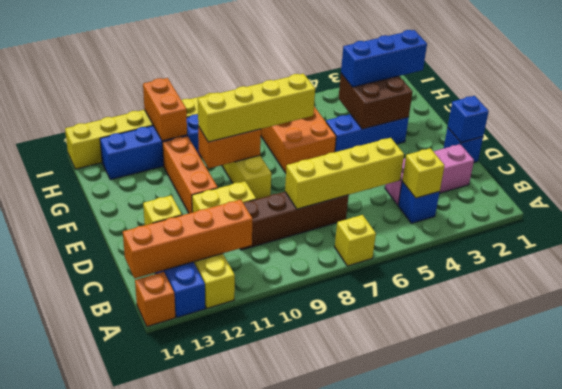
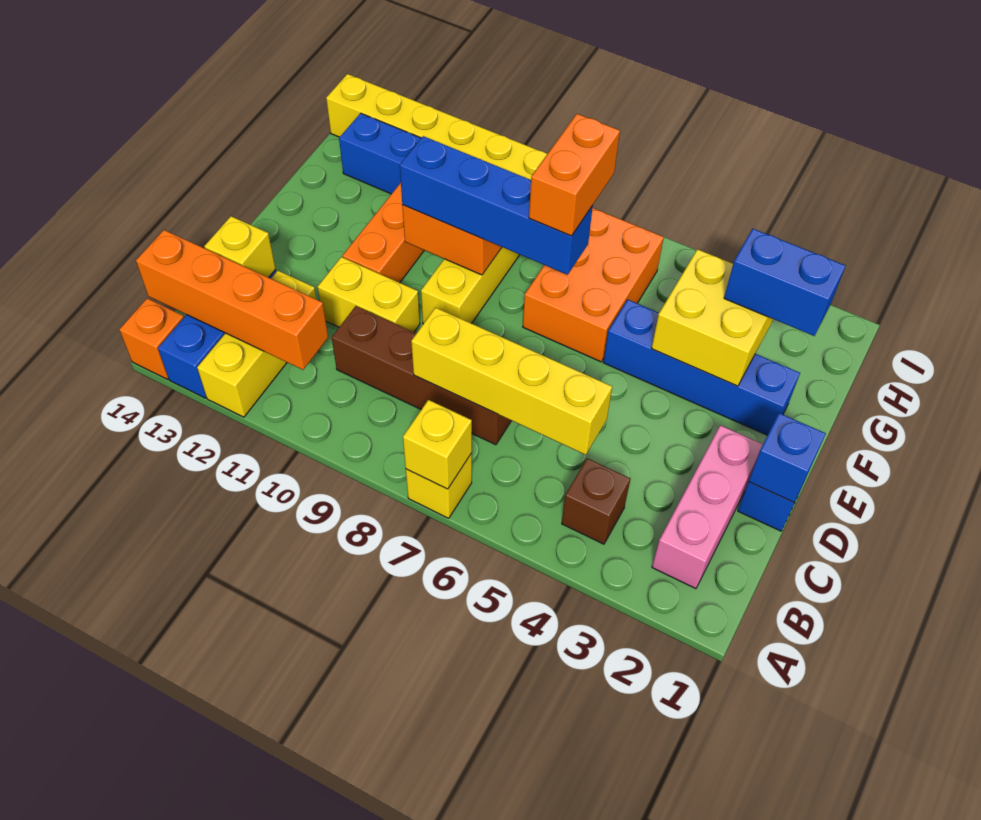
blue brick B4 level 1 -> brown brick B4 level 1
yellow brick B4 level 2 -> yellow brick A7 level 2
pink brick C2:C4 level 1 -> pink brick B2:D2 level 1
blue brick F3:F5 level 1 -> blue brick F2:F5 level 1
brown brick F3:G4 level 2 -> yellow brick F3:G4 level 2
yellow brick F7:F10 level 3 -> blue brick F7:F10 level 3
blue brick G2:G4 level 3 -> blue brick G2:G3 level 3
orange brick H11:I11 level 2 -> orange brick F7:G7 level 4

